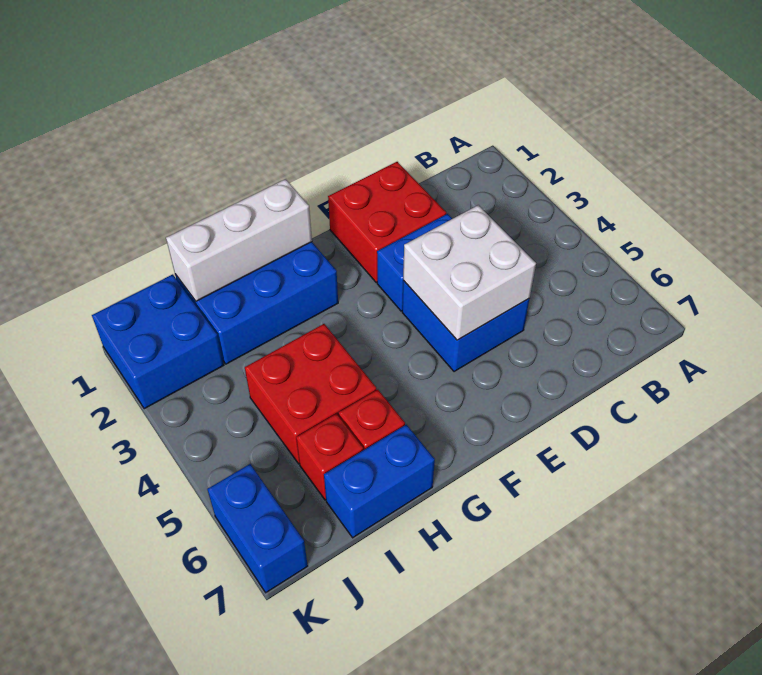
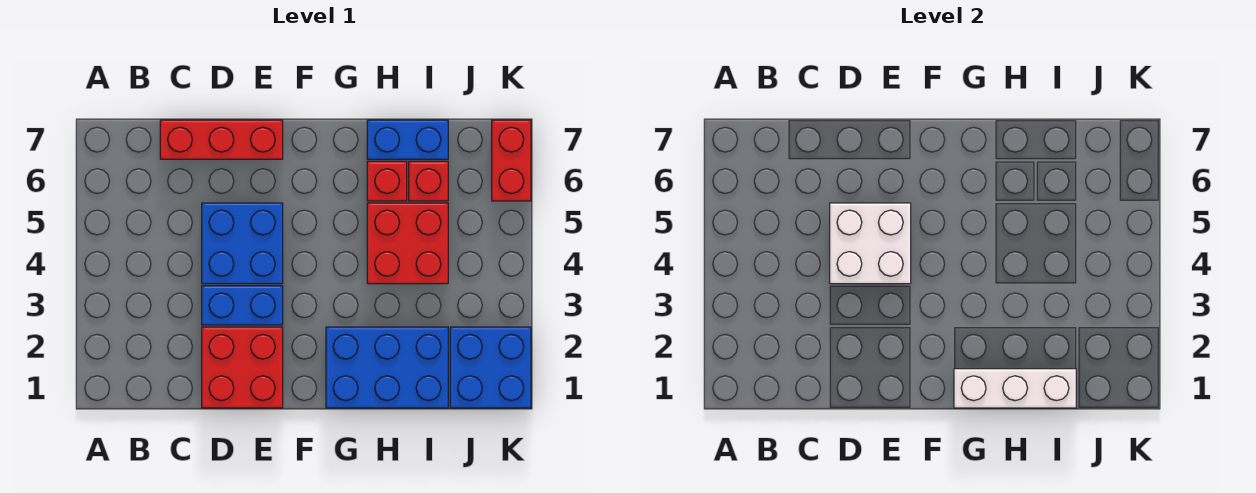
none -> red brick C7:E7 level 1
blue brick K6:K7 level 1 -> red brick K6:K7 level 1

